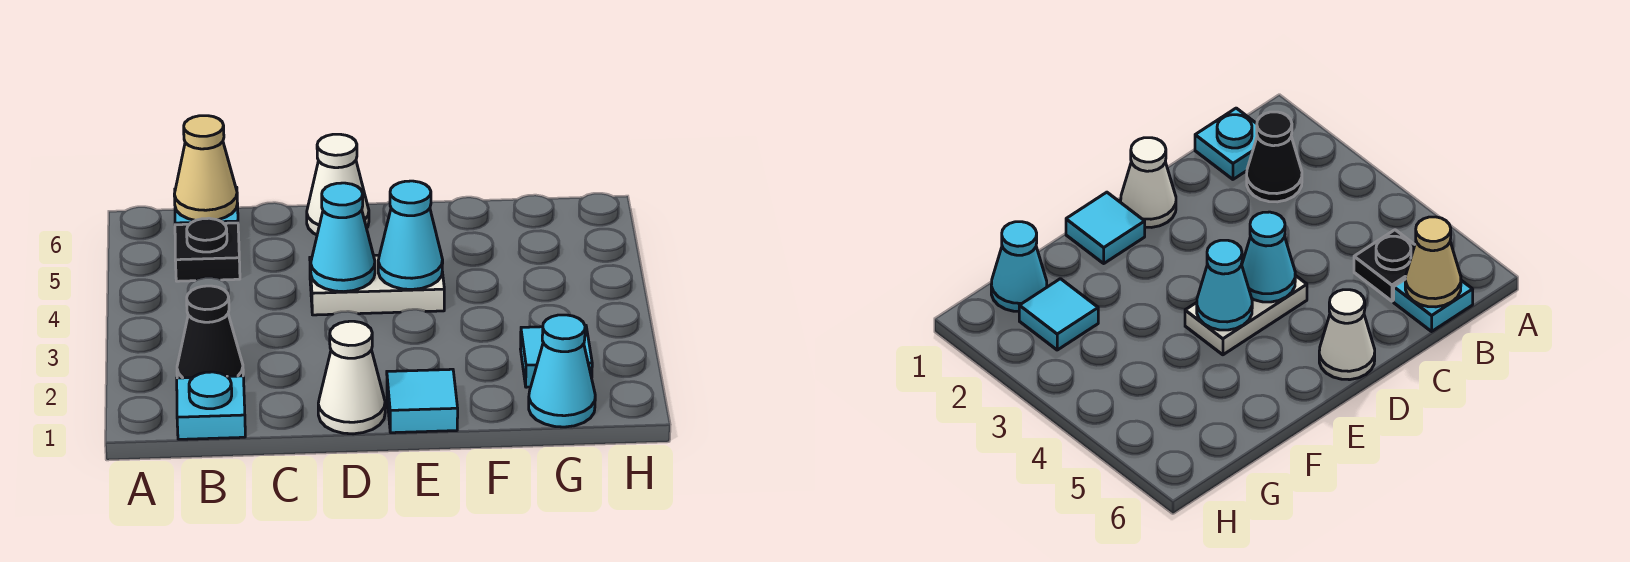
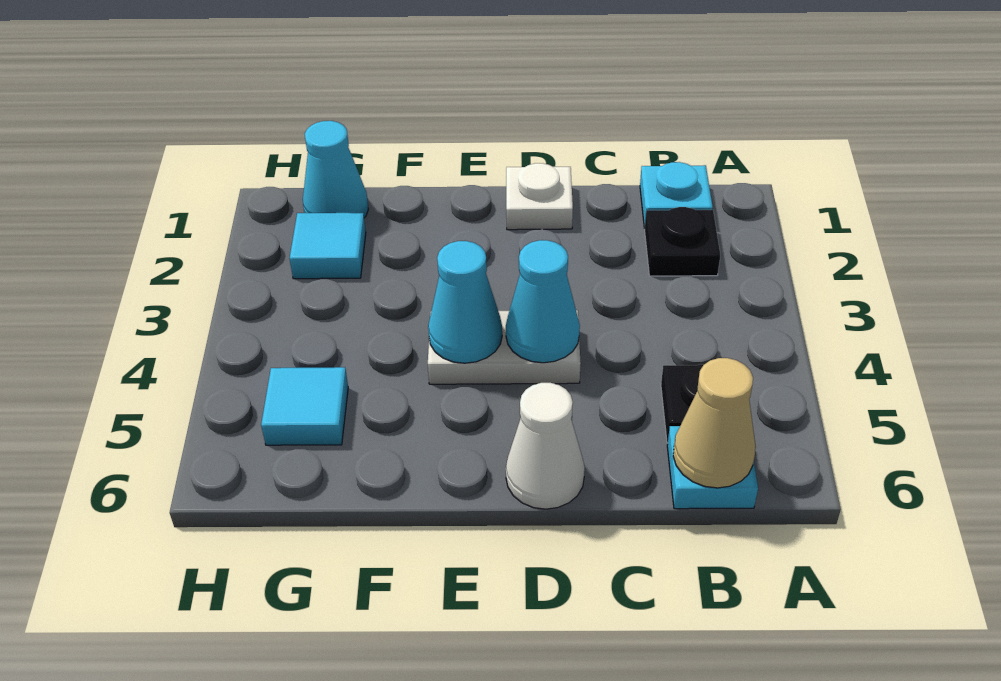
black cone B2 level 1 -> black plate B2 level 1
white cone D1 level 1 -> white plate D1 level 1
cyan tile E1 level 1 -> cyan tile G5 level 1

